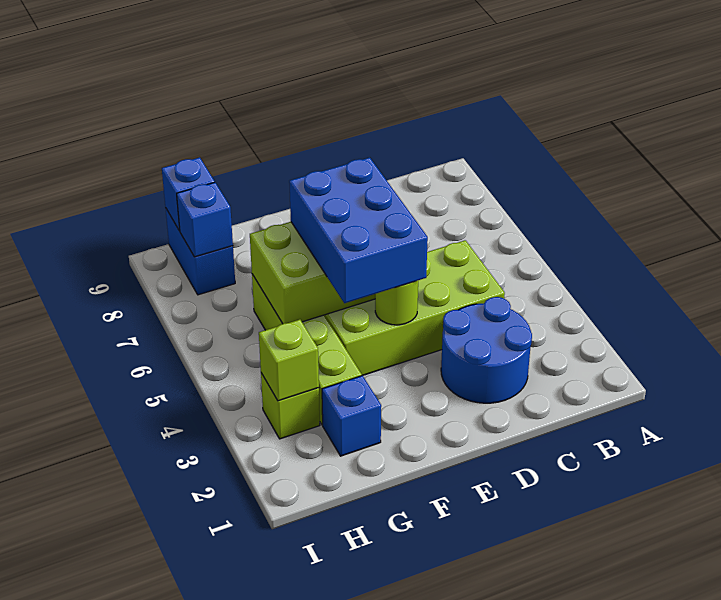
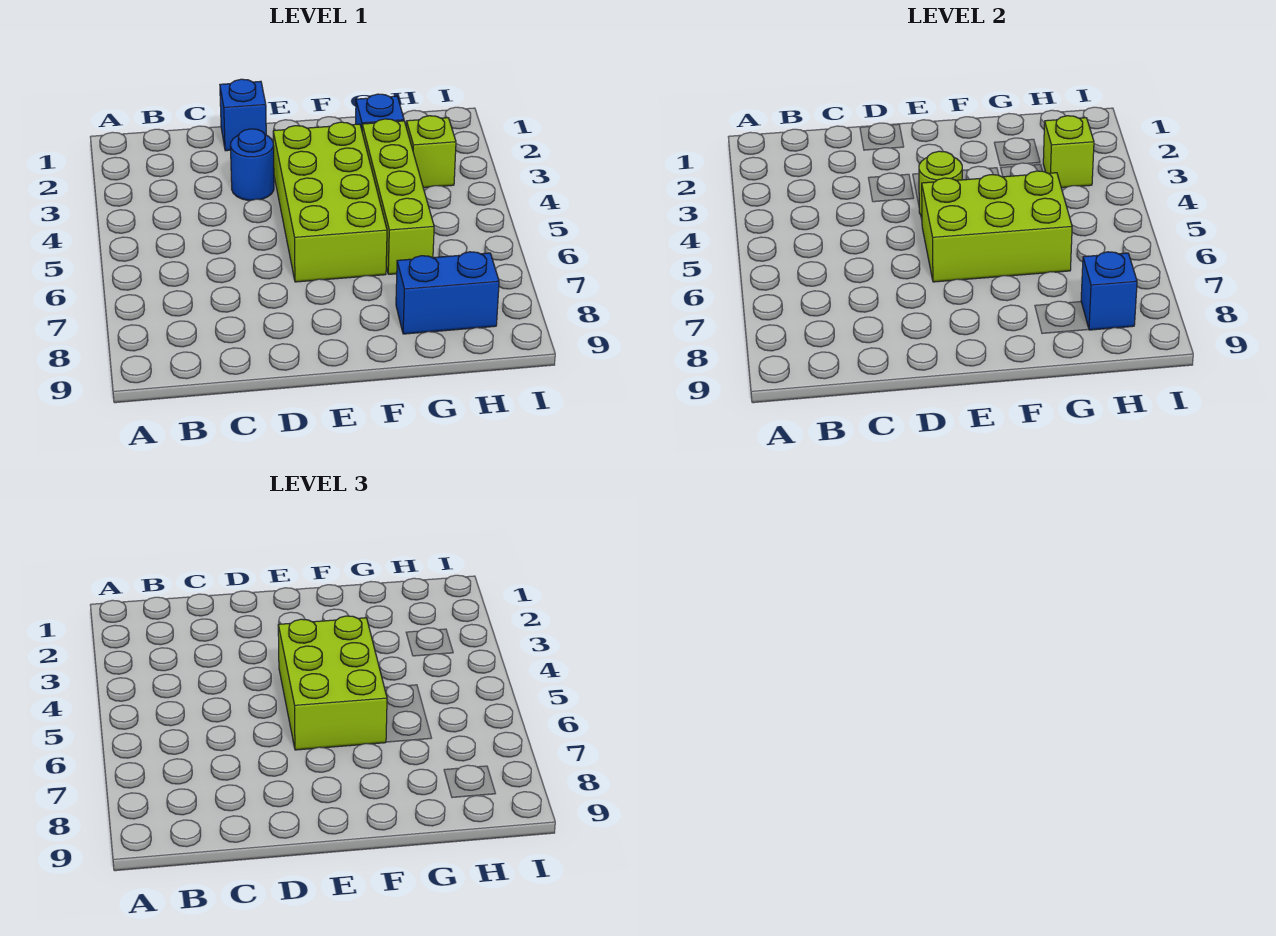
blue round brick C2:D3 level 1 -> blue round brick D3 level 1
lime brick C4:F5 level 1 -> lime brick E3:F6 level 1
blue brick E4:F6 level 3 -> lime brick E4:F6 level 3
blue brick H8:H9 level 1 -> blue brick G8:H8 level 1
blue brick H9 level 2 -> blue brick D1 level 1

